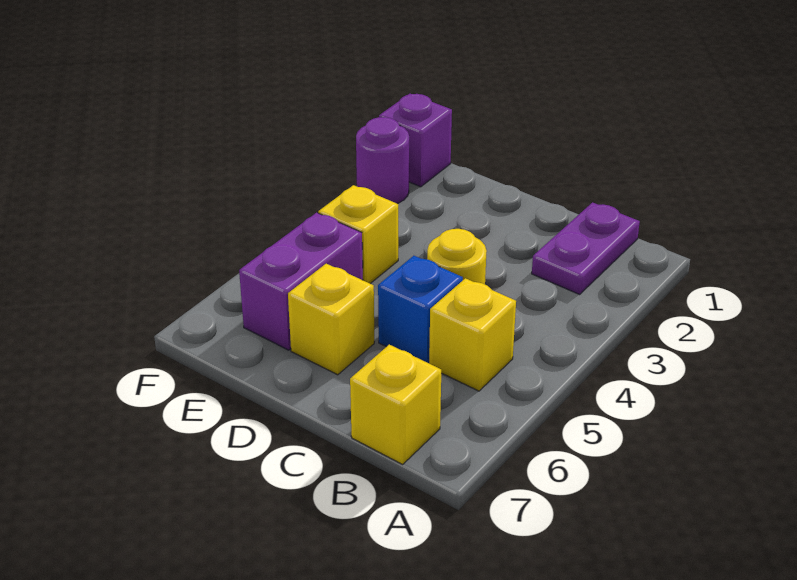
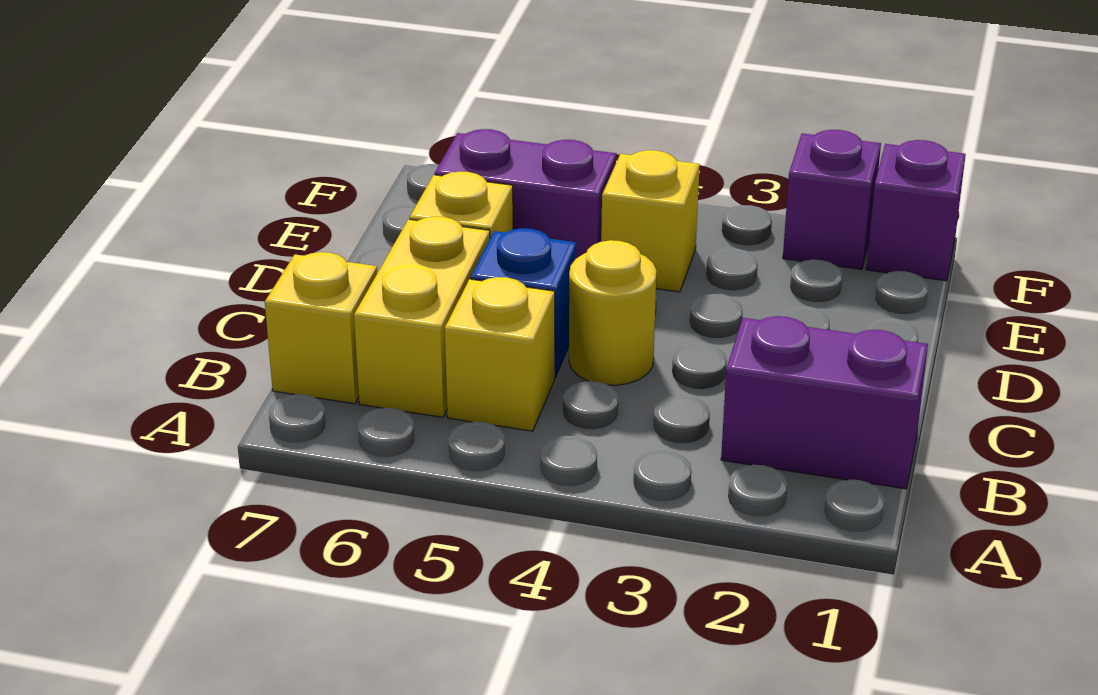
purple plate B1:B2 level 1 -> purple brick B1:B2 level 1
none -> yellow brick B6:C6 level 1
purple round brick F2 level 1 -> purple brick F2 level 1

